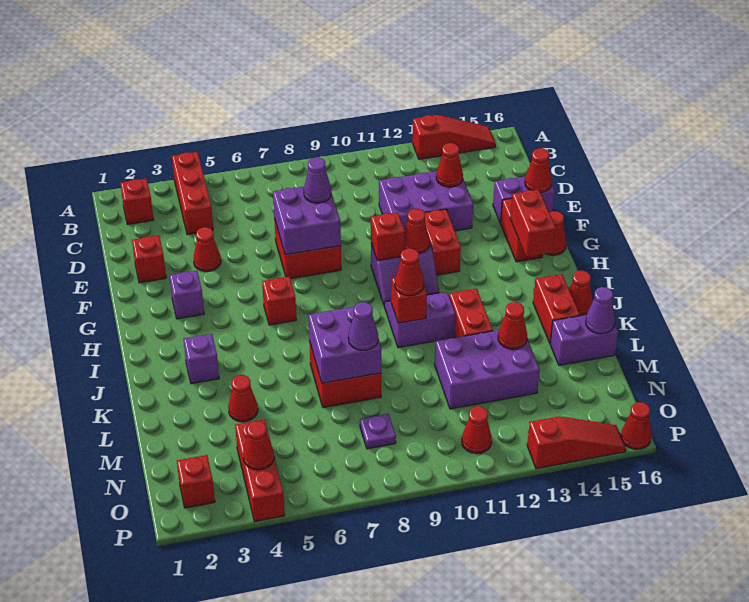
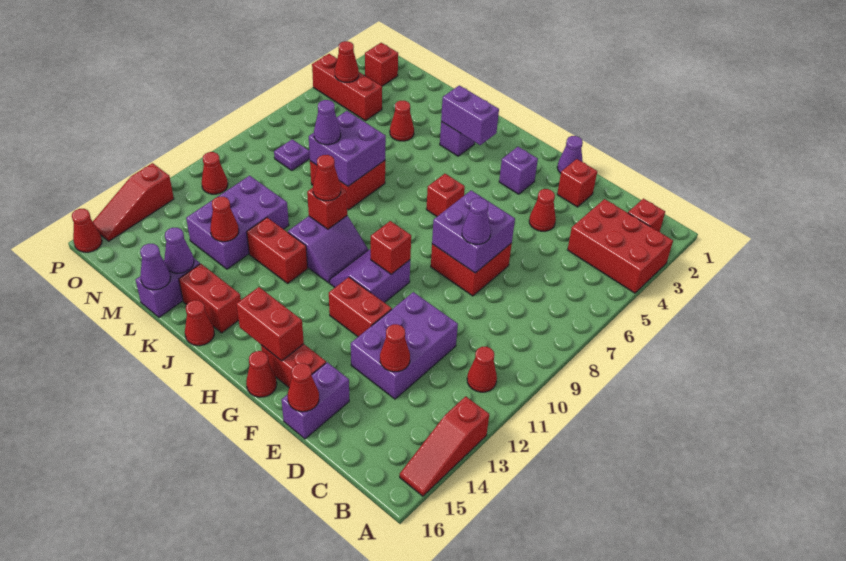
red brick A4:C4 level 1 -> red brick A3:C4 level 1
none -> purple cone F1 level 1
red cone G11 level 2 -> red cone B11 level 1
none -> purple brick I3:J3 level 2
none -> purple cone L15 level 2

